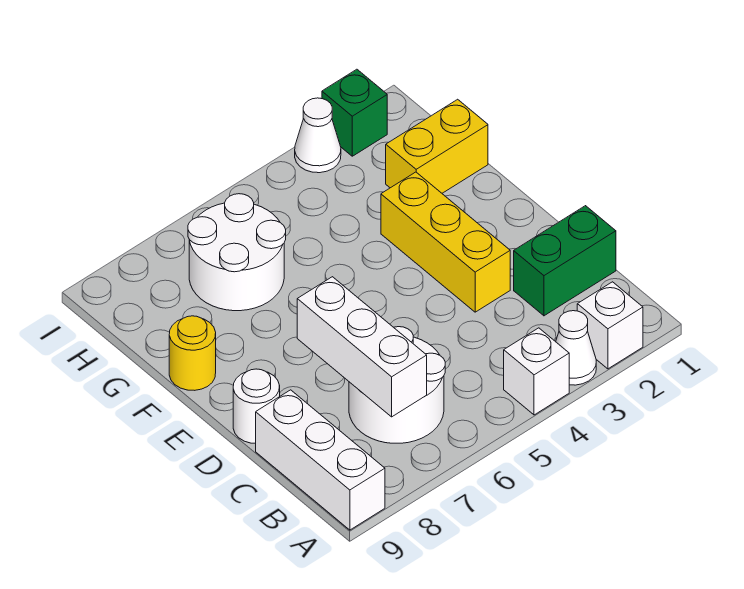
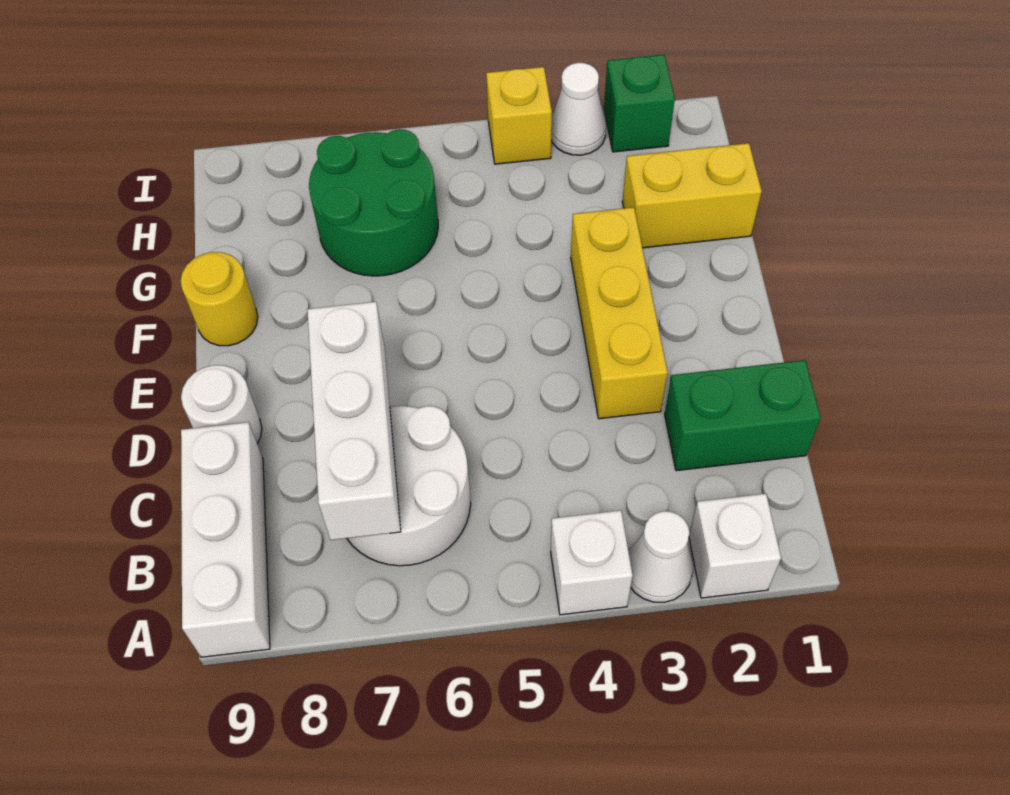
white round brick G6:H7 level 1 -> green round brick G6:H7 level 1
none -> yellow brick I4 level 1

